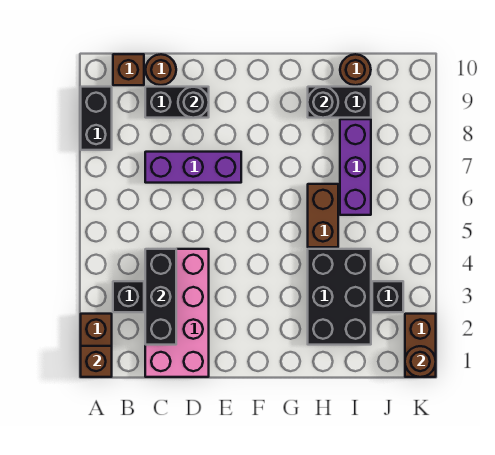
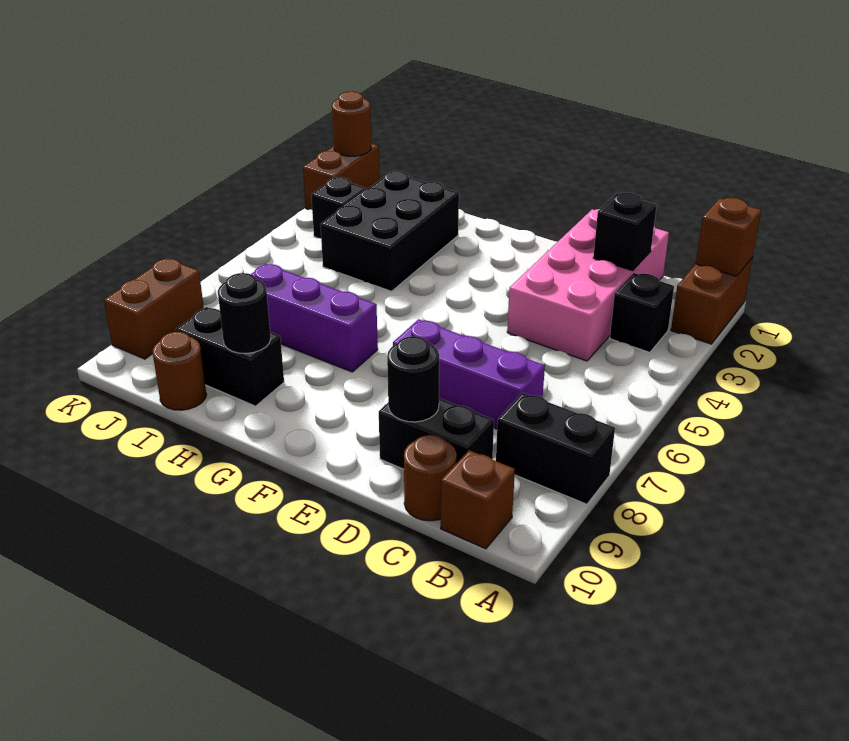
black brick A8:A9 level 1 -> black brick A8:B8 level 1
black brick C2:C4 level 2 -> black brick C2 level 2
brown brick H5:H6 level 1 -> brown brick K8:K9 level 1
purple brick I6:I8 level 1 -> purple brick G7:I7 level 1

